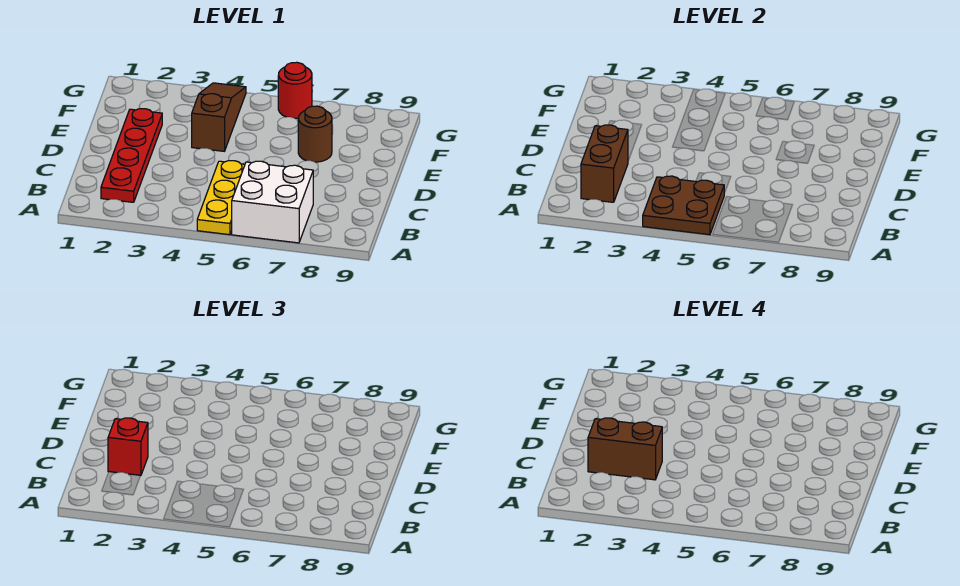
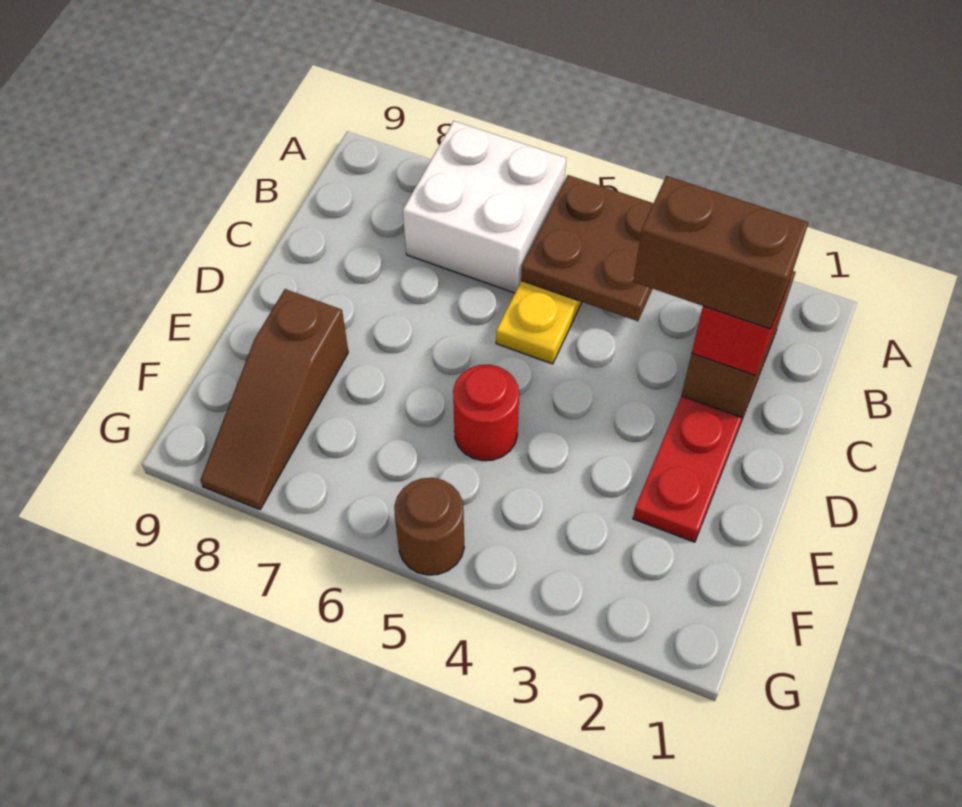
brown slope E4:G4 level 1 top E -> brown slope E8:G8 level 1 top E
brown round brick E7 level 1 -> brown round brick G5 level 1
red round brick G6 level 1 -> red round brick E5 level 1

